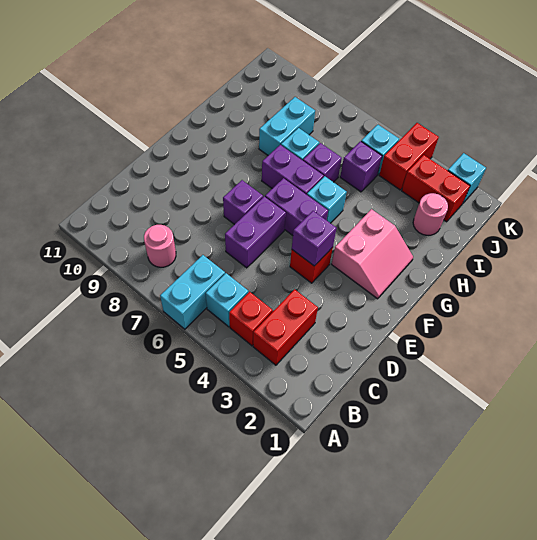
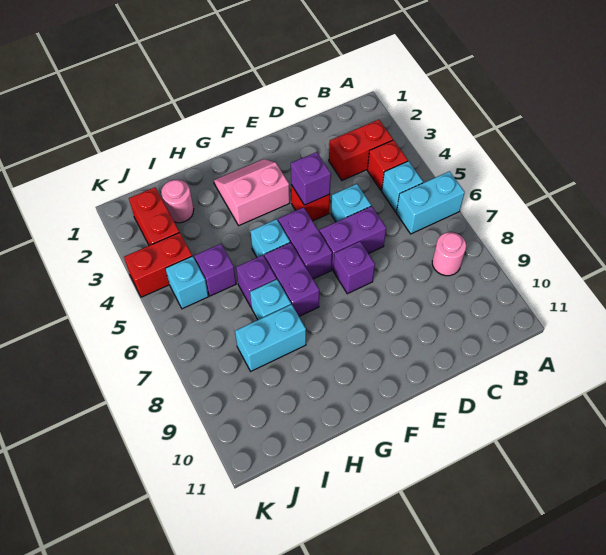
cyan brick K2 level 1 -> cyan brick D5 level 1

